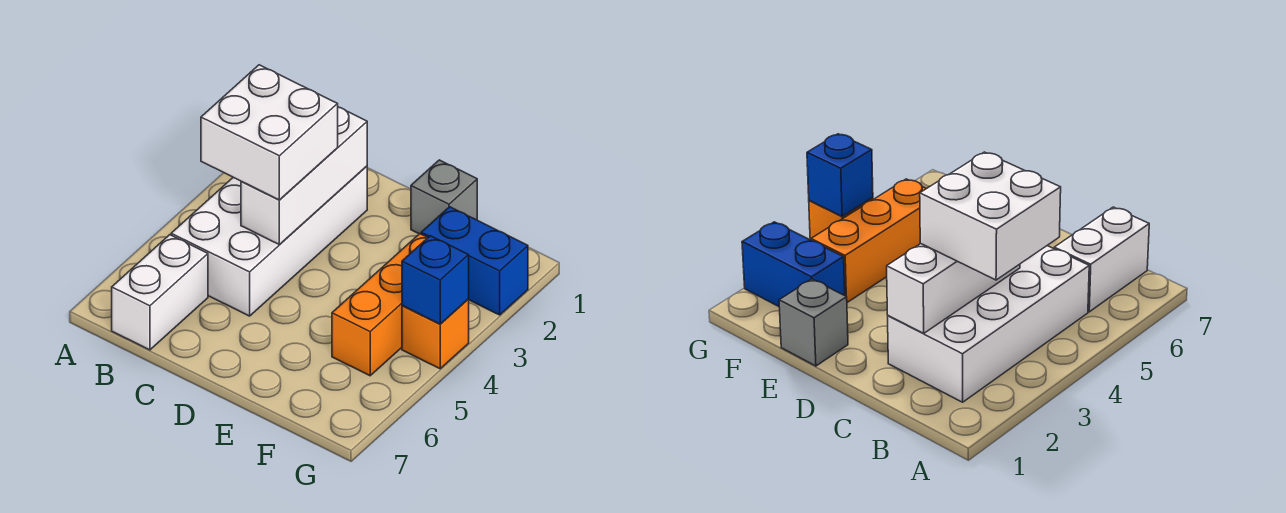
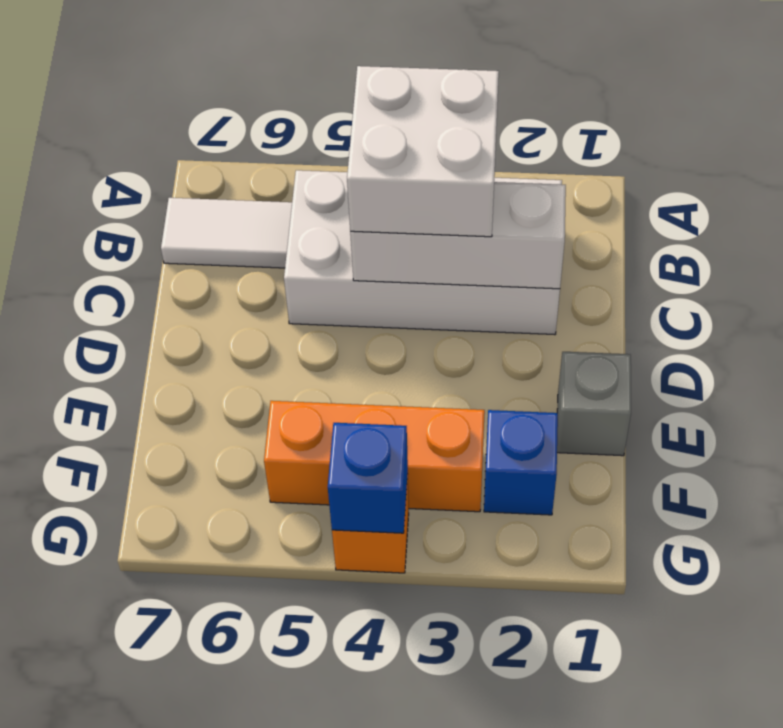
white brick B6:B7 level 1 -> white tile B6:B7 level 1
blue brick F2:G2 level 1 -> blue brick F2 level 1

